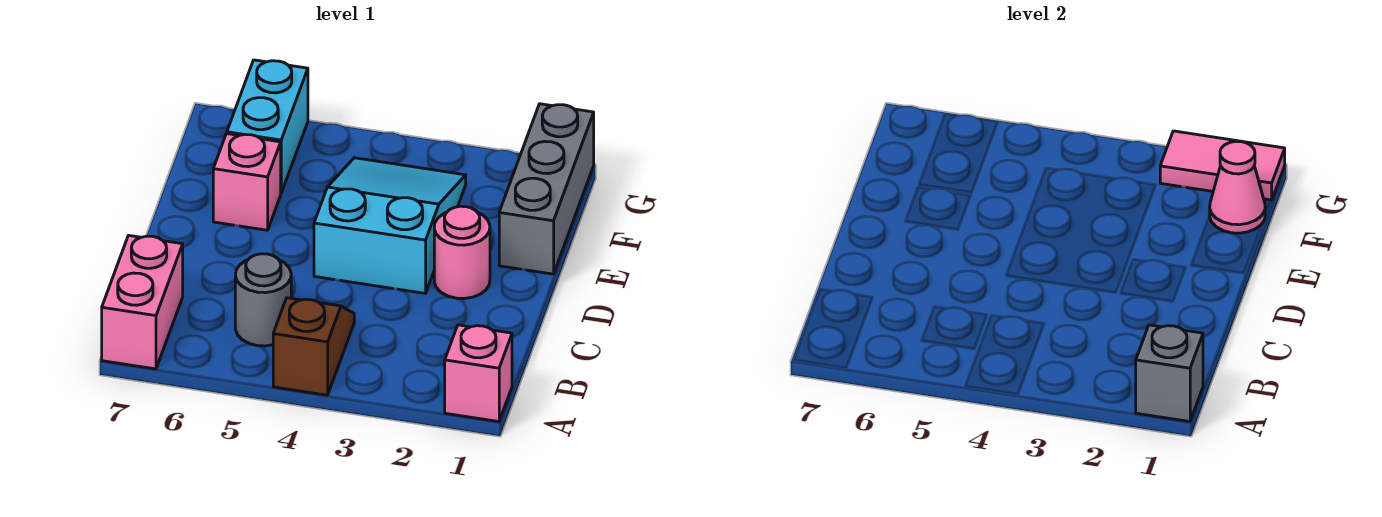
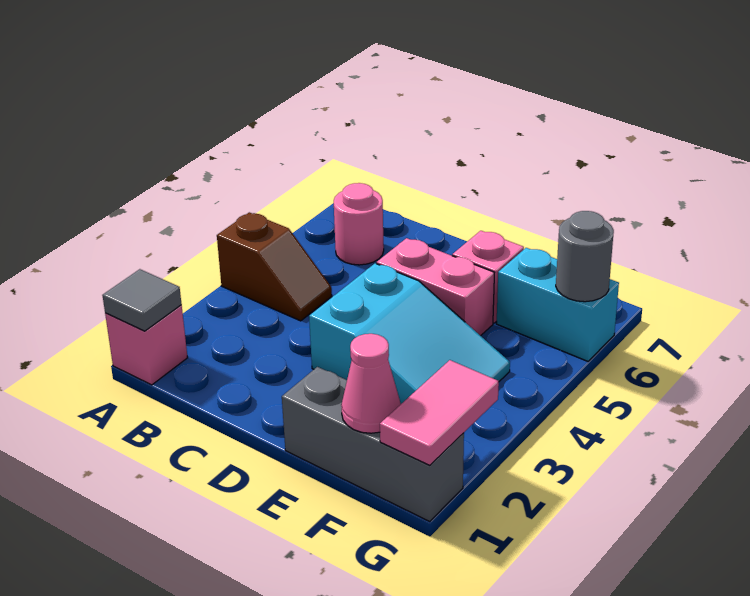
grey brick A1 level 2 -> grey tile A1 level 2
pink brick A7:B7 level 1 -> pink brick D5:E5 level 1
grey round brick B5 level 1 -> grey round brick G6 level 2
pink round brick D2 level 1 -> pink round brick B6 level 1

